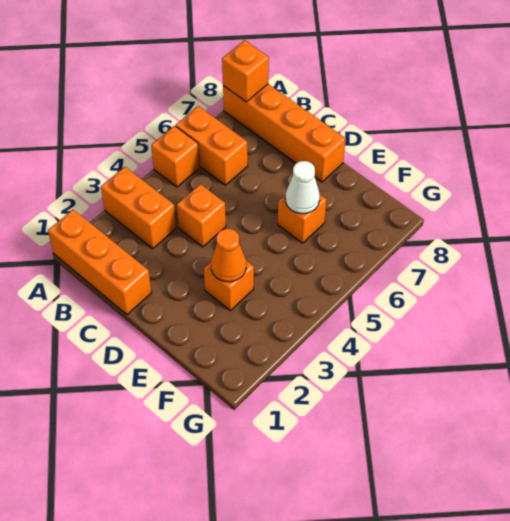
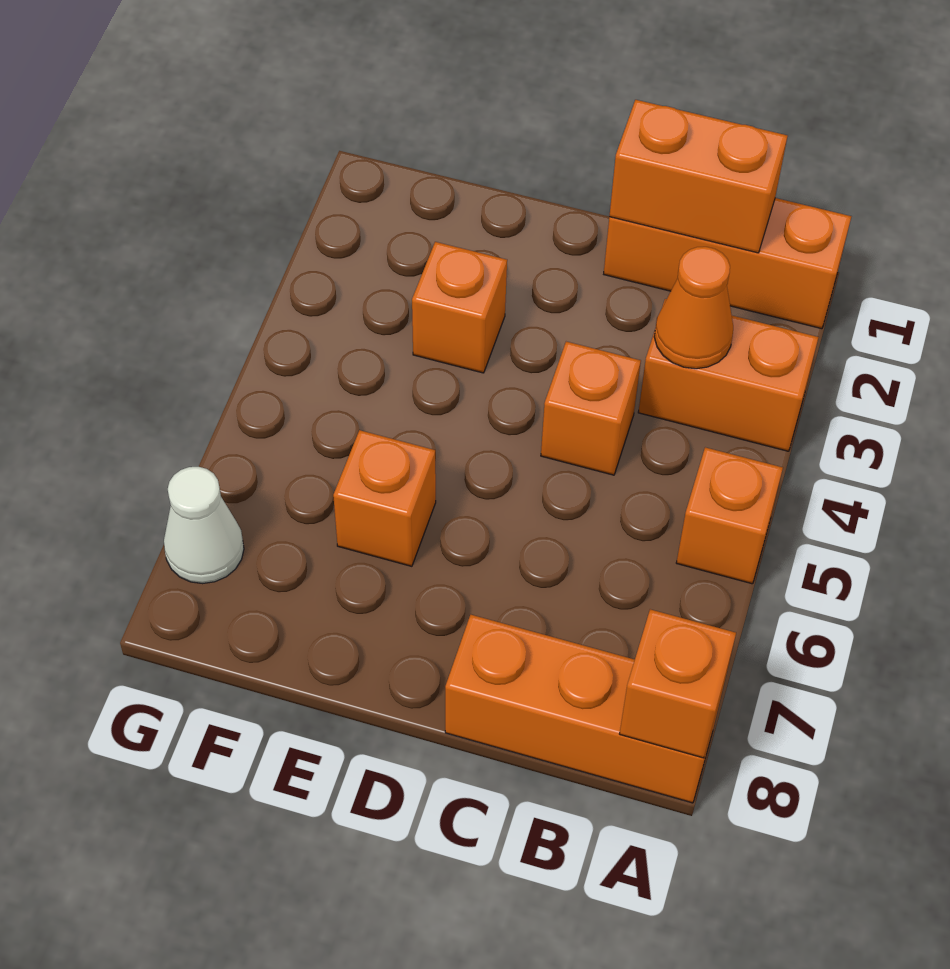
orange brick A6:B6 level 1 -> orange brick B1:C1 level 2
orange brick A8:D8 level 1 -> orange brick A8:C8 level 1
orange cone E3 level 2 -> orange cone B3 level 2
white cone E6 level 2 -> white cone G7 level 1

